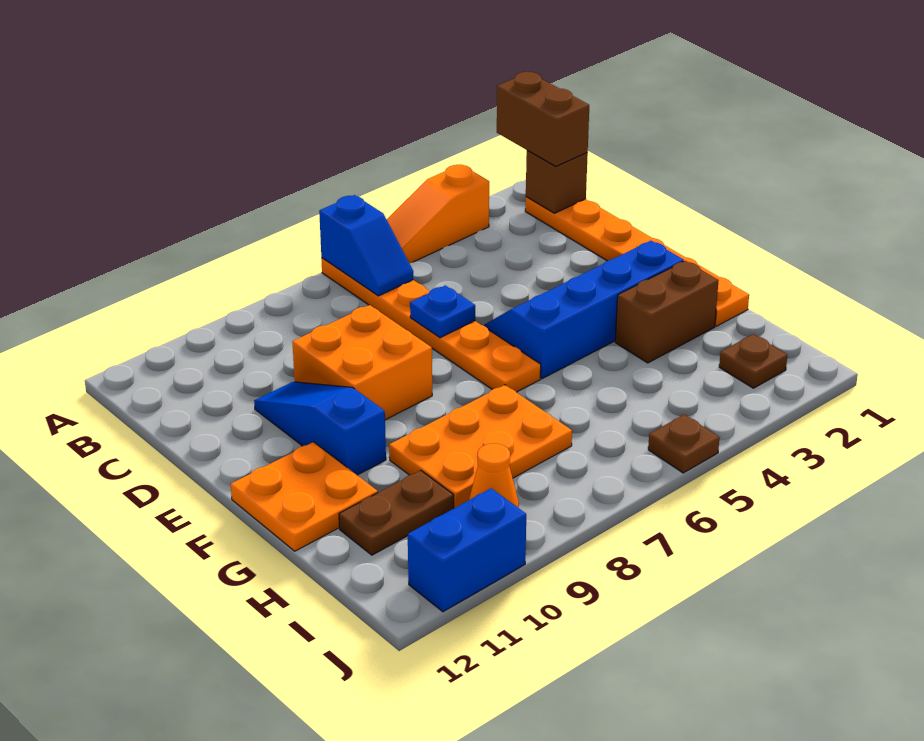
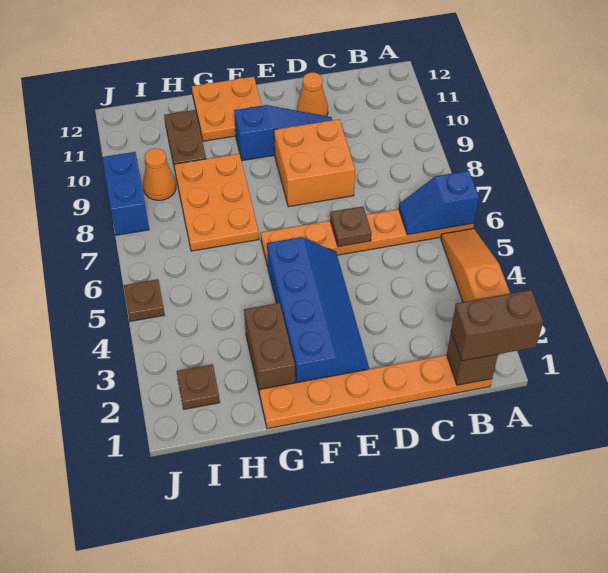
blue plate D6 level 2 -> brown plate D6 level 2
none -> orange cone D11 level 1
blue brick J10:J11 level 1 -> blue brick J8:J9 level 1

